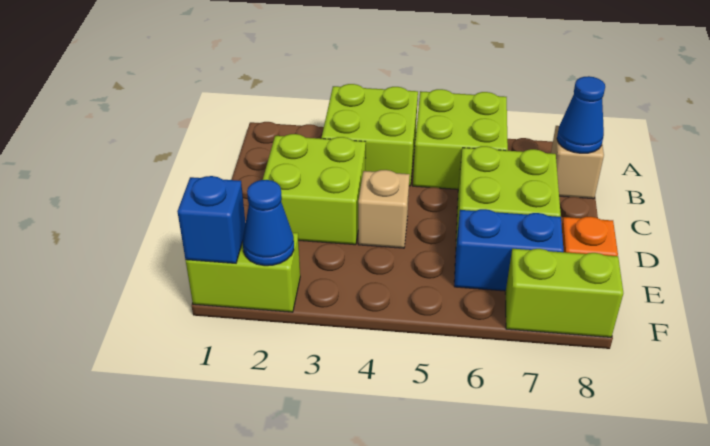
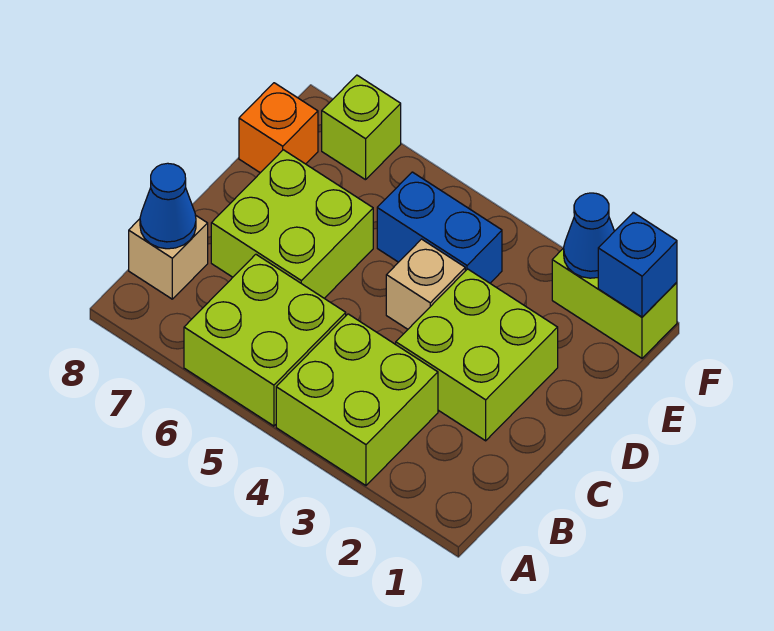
blue brick E6:E7 level 1 -> blue brick E4:E5 level 1
lime brick F7:F8 level 1 -> lime brick F7 level 1

